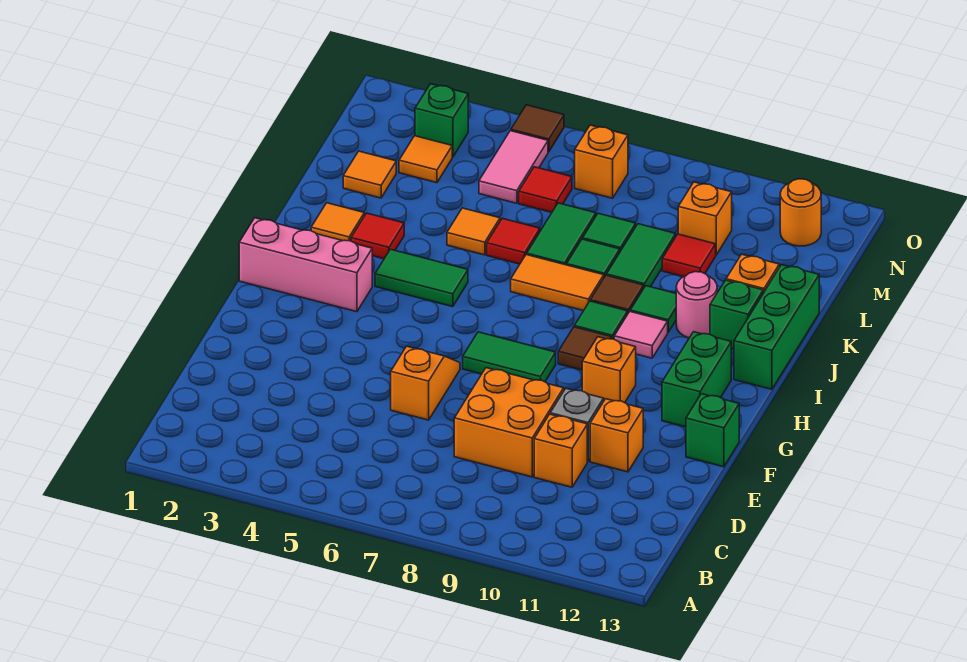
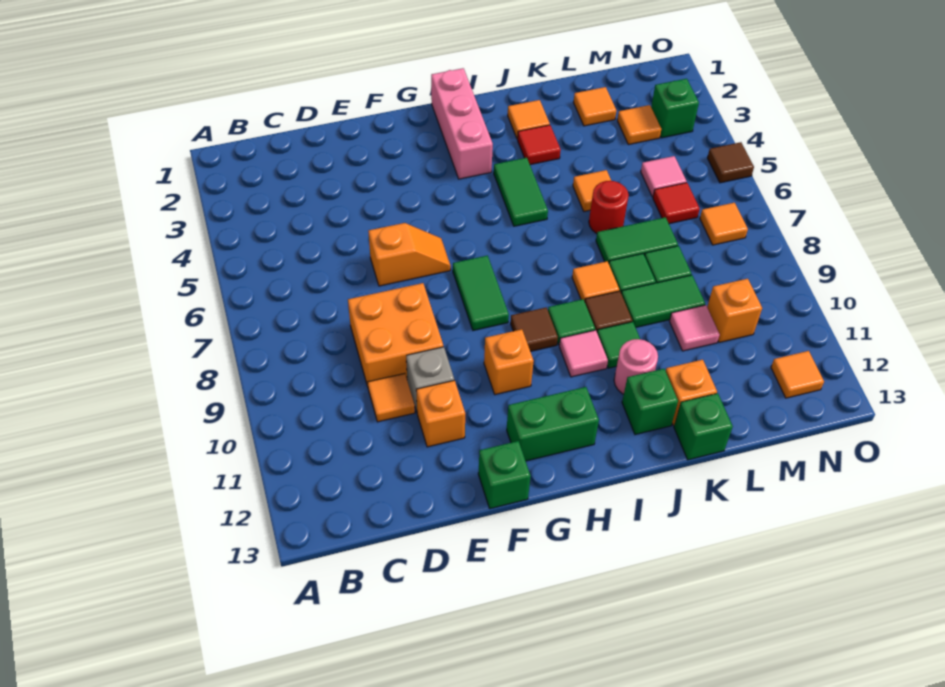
orange brick D10 level 1 -> orange tile D10 level 1
green brick I13:K13 level 1 -> green brick K13 level 1
orange tile J7:J8 level 1 -> orange tile J8 level 1
red tile K6 level 1 -> red round brick K6 level 1
red tile L10 level 1 -> pink tile L10 level 1
pink tile M5:N5 level 1 -> pink tile M5 level 1
orange brick N7 level 1 -> orange tile N7 level 1
orange round brick N12 level 1 -> orange tile N12 level 1

